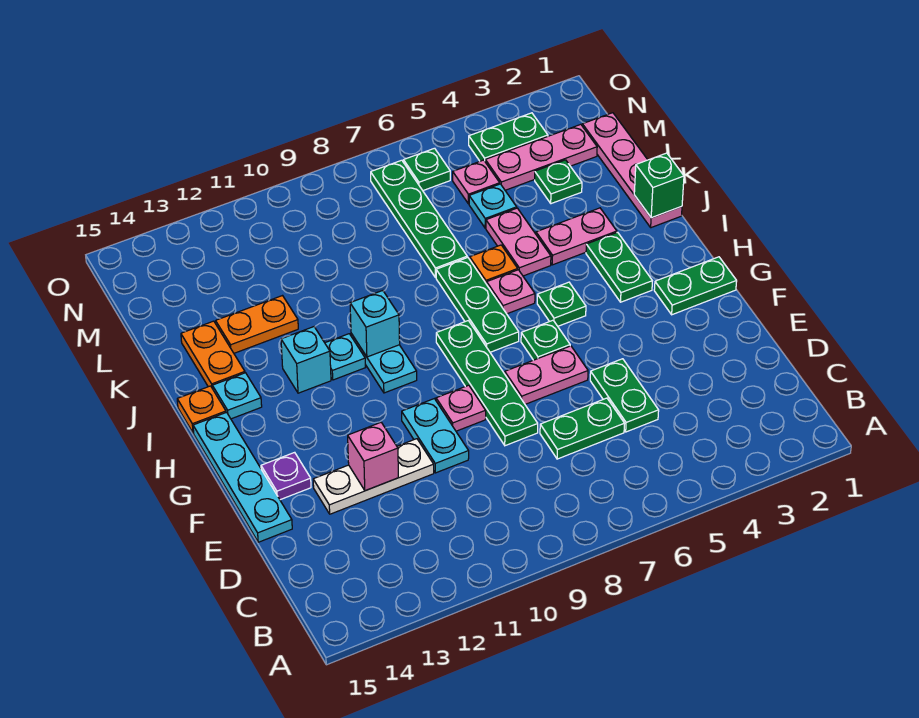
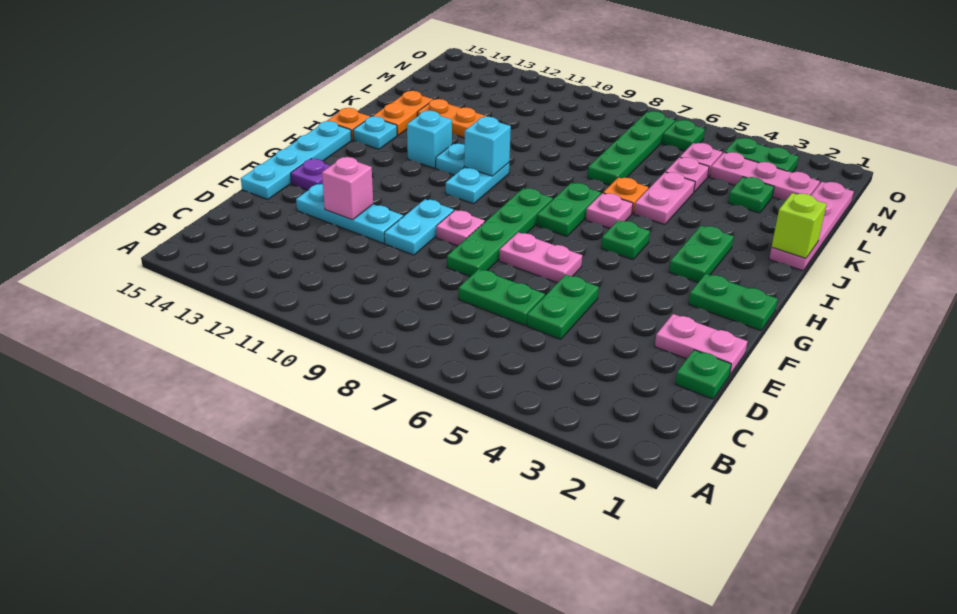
white plate E11:E13 level 1 -> cyan plate E11:E13 level 1
green plate G6 level 1 -> green plate D1 level 1
green plate H7:J7 level 1 -> green plate H7:I7 level 1
green brick J1 level 2 -> lime brick J1 level 2
pink plate J3:J4 level 1 -> pink plate E1:E2 level 1
cyan plate L5 level 1 -> pink plate L5 level 1

